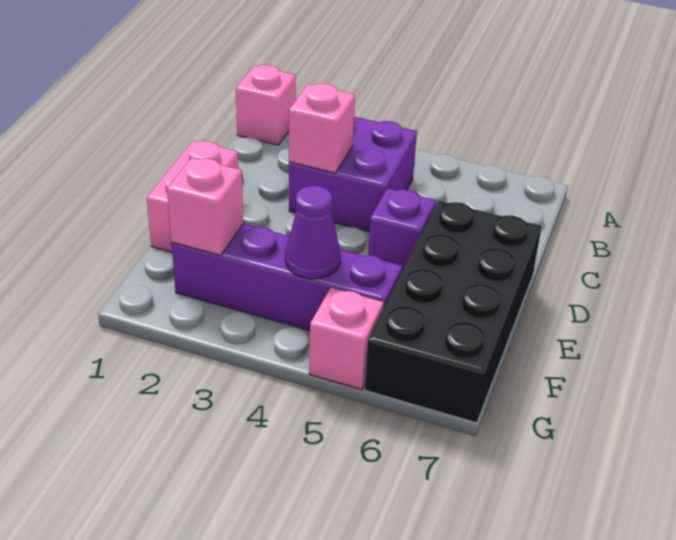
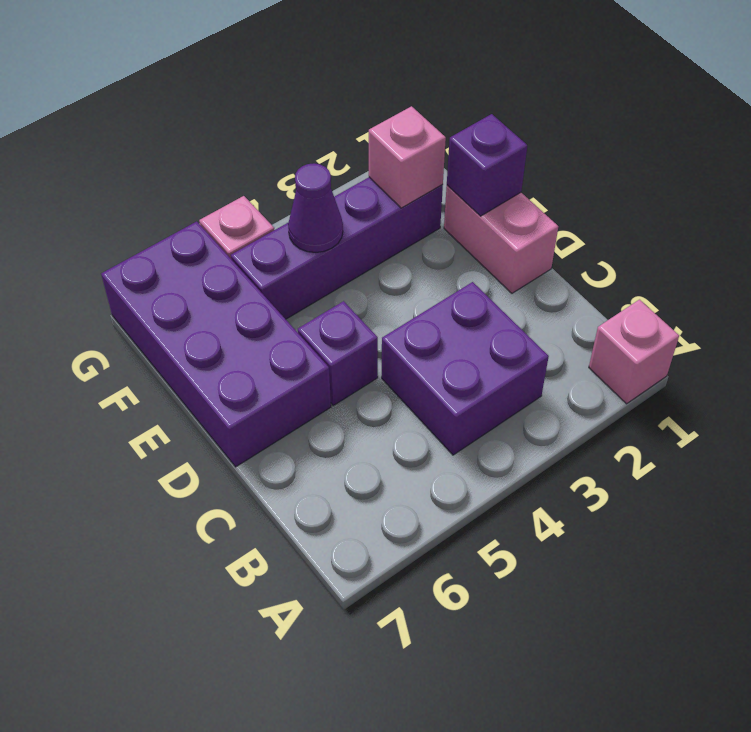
pink brick C3 level 2 -> none
black brick D6:G7 level 1 -> purple brick D6:G7 level 1
none -> purple brick E1 level 2

